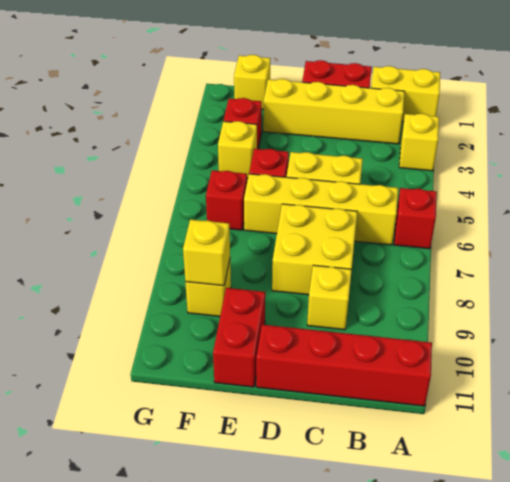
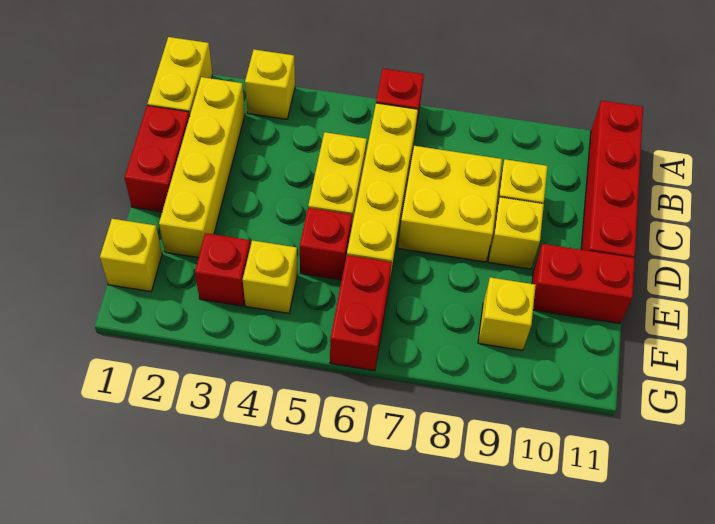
red brick F6 level 1 -> red brick F6:G6 level 1
yellow brick F9 level 2 -> yellow brick D9 level 1

